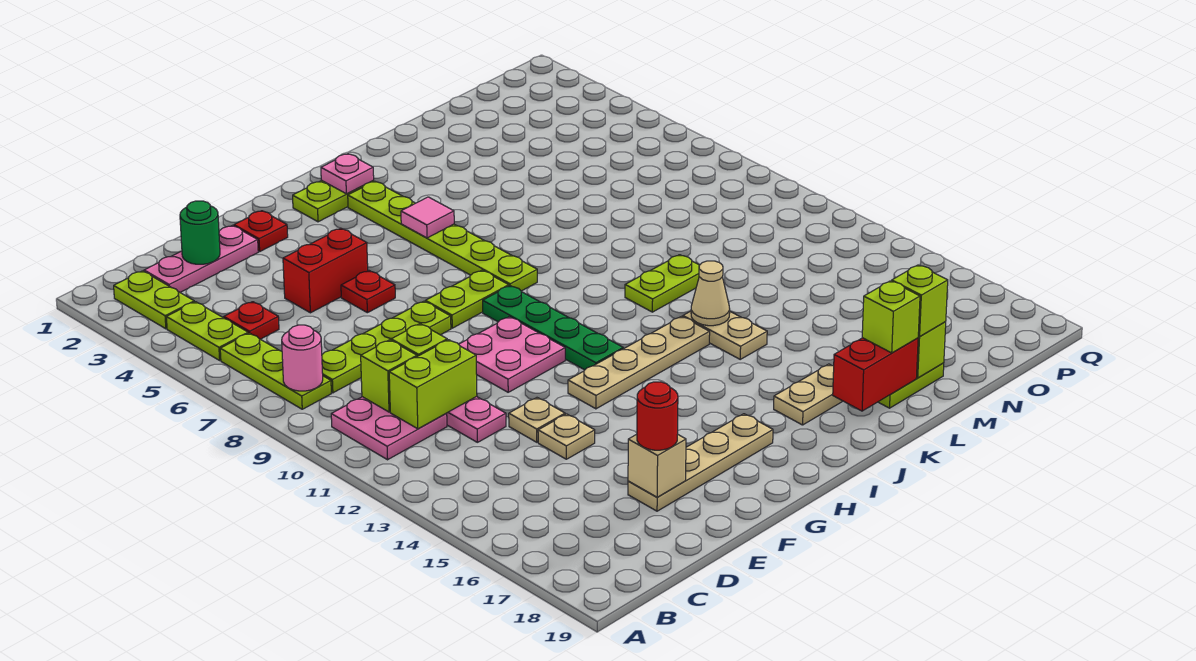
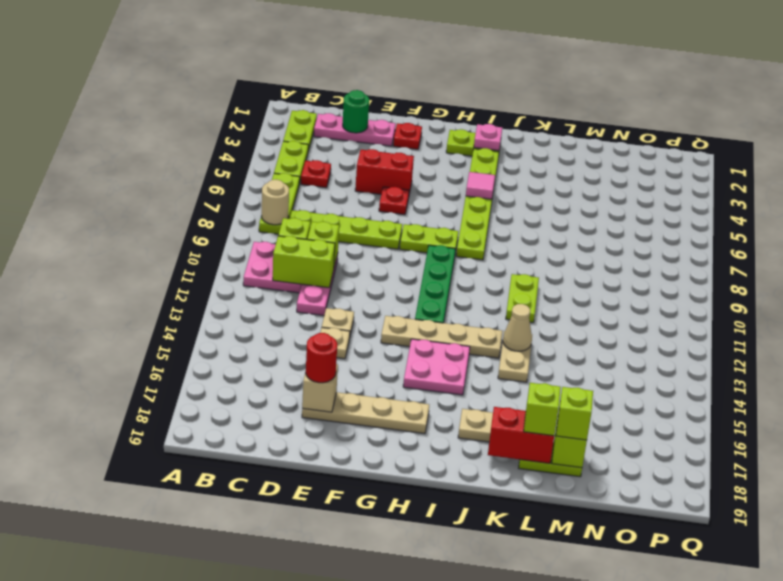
pink round brick B8 level 2 -> tan round brick B8 level 2
pink plate F10:G11 level 1 -> pink plate H14:I15 level 1
lime plate K11:L11 level 1 -> lime plate K10:K11 level 1

